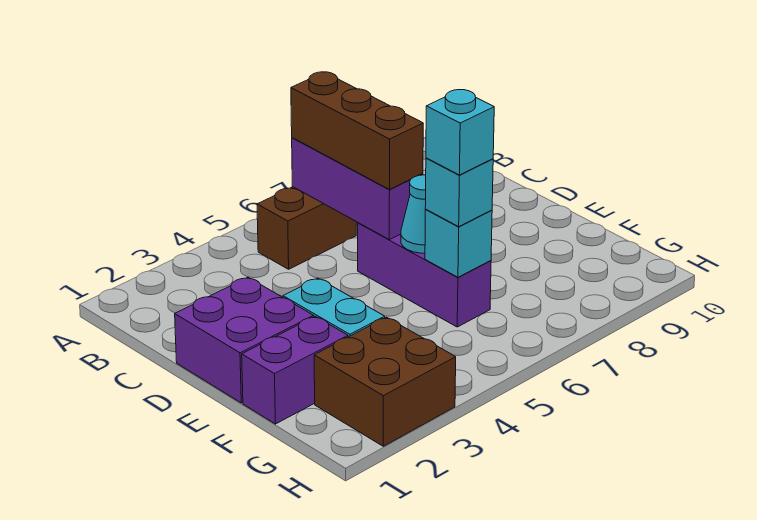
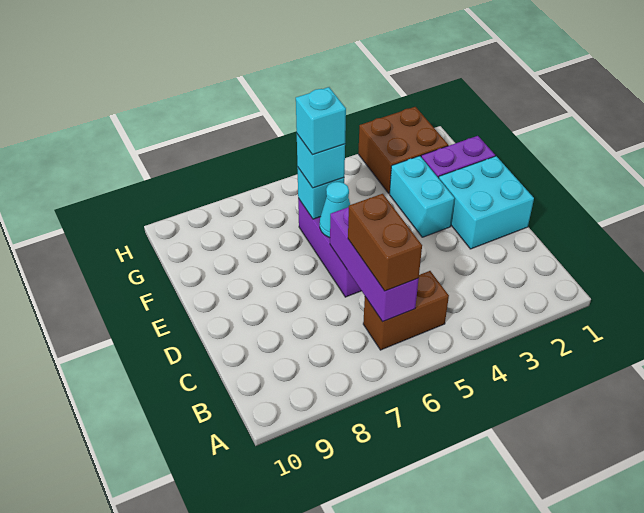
brown brick B6:D6 level 3 -> brown brick B6:C6 level 3
purple brick D1:E2 level 1 -> cyan brick D1:E2 level 1

